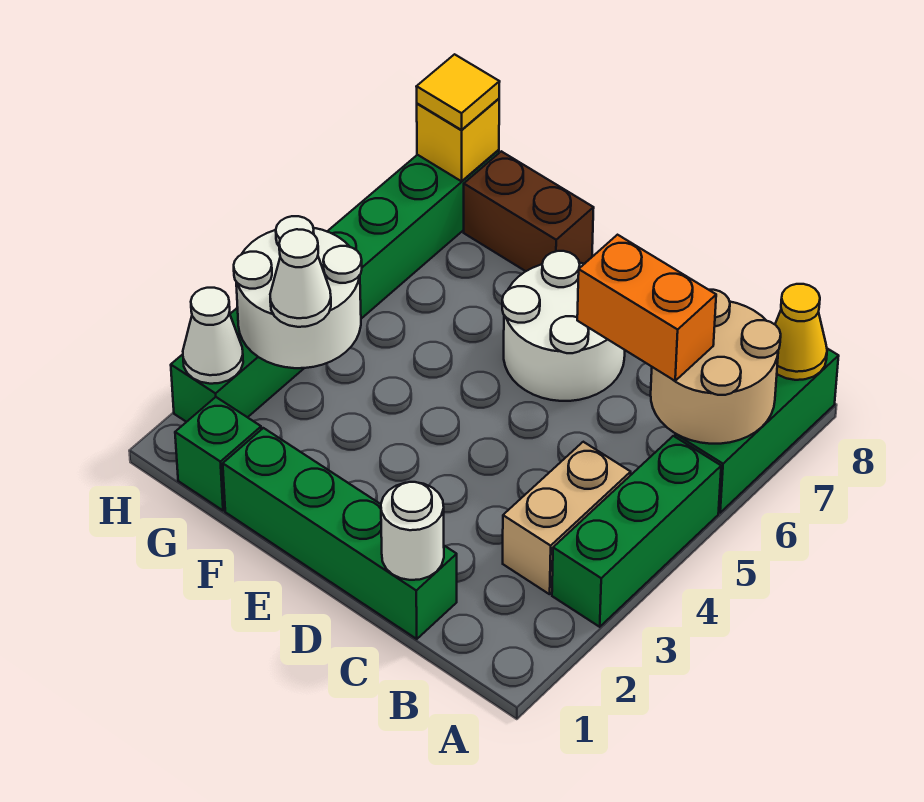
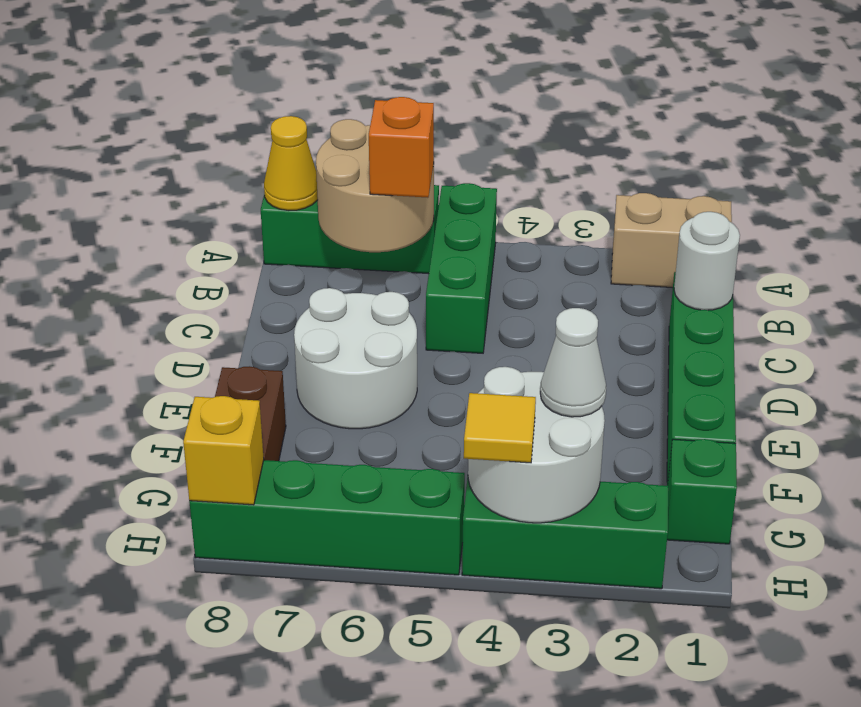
green brick A3:A5 level 1 -> green brick A5:C5 level 1
tan brick B3:B4 level 1 -> tan brick A1:A2 level 1
orange brick B6:C6 level 3 -> orange brick B6 level 3
white cone H2 level 2 -> none
yellow tile H8 level 3 -> yellow tile H4 level 3

